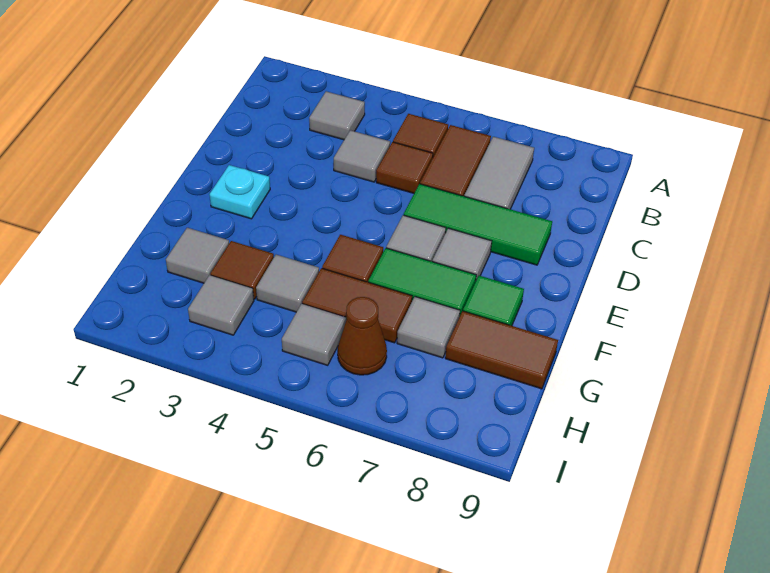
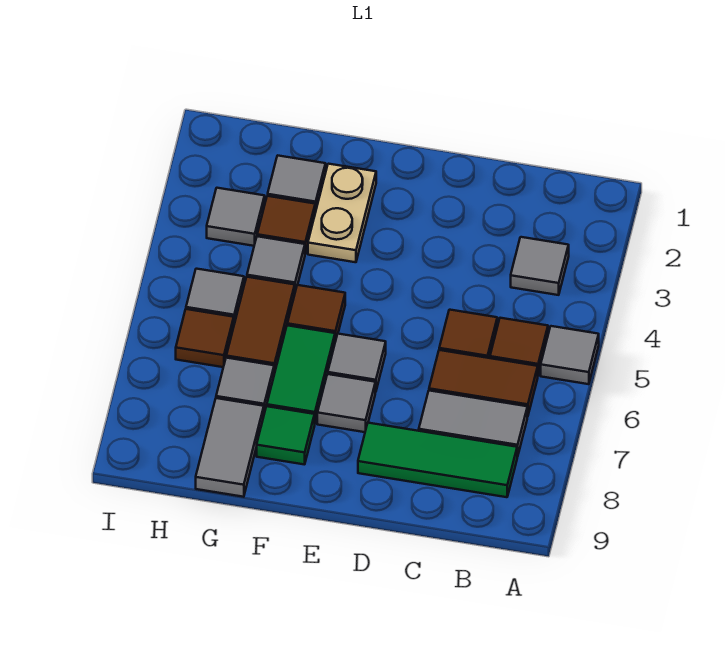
grey tile C4 level 1 -> grey tile A5 level 1
green tile D6:D8 level 1 -> green tile B8:D8 level 1
cyan plate E2 level 1 -> none
none -> tan plate F2:F3 level 1
brown tile G8:G9 level 1 -> grey tile G8:G9 level 1
brown cone H6 level 1 -> brown tile H6 level 1

